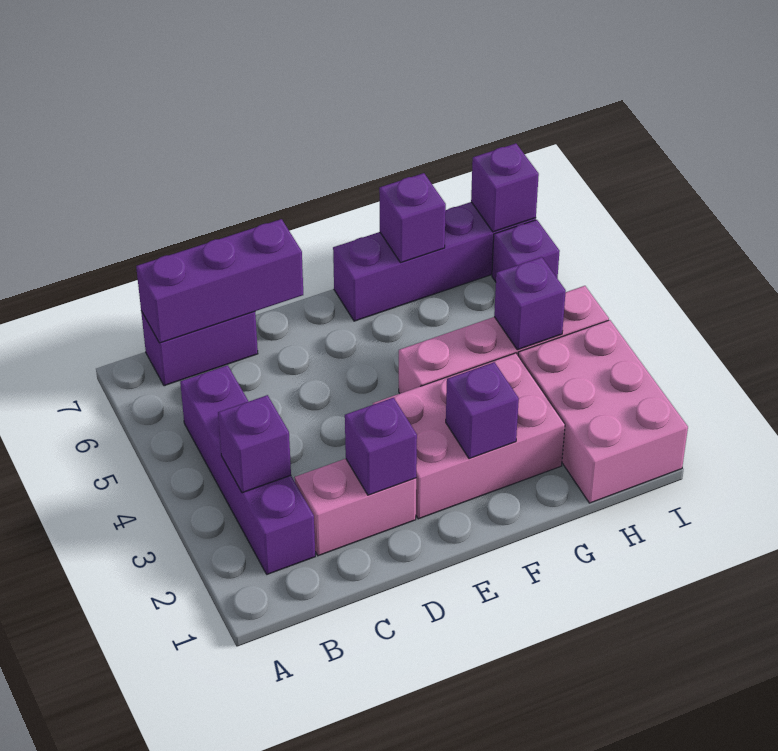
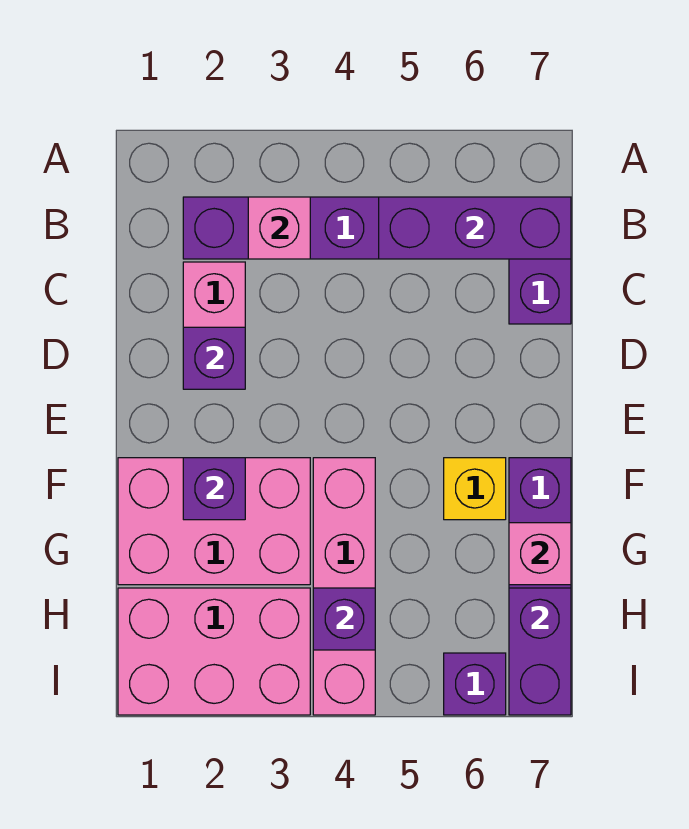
purple brick B3 level 2 -> pink brick B3 level 2
purple brick B7:D7 level 2 -> purple brick B5:B7 level 2
pink brick E2:G3 level 1 -> pink brick F1:G3 level 1
none -> yellow brick F6 level 1
purple brick G7 level 2 -> pink brick G7 level 2
purple brick I7 level 2 -> purple brick H7:I7 level 2

